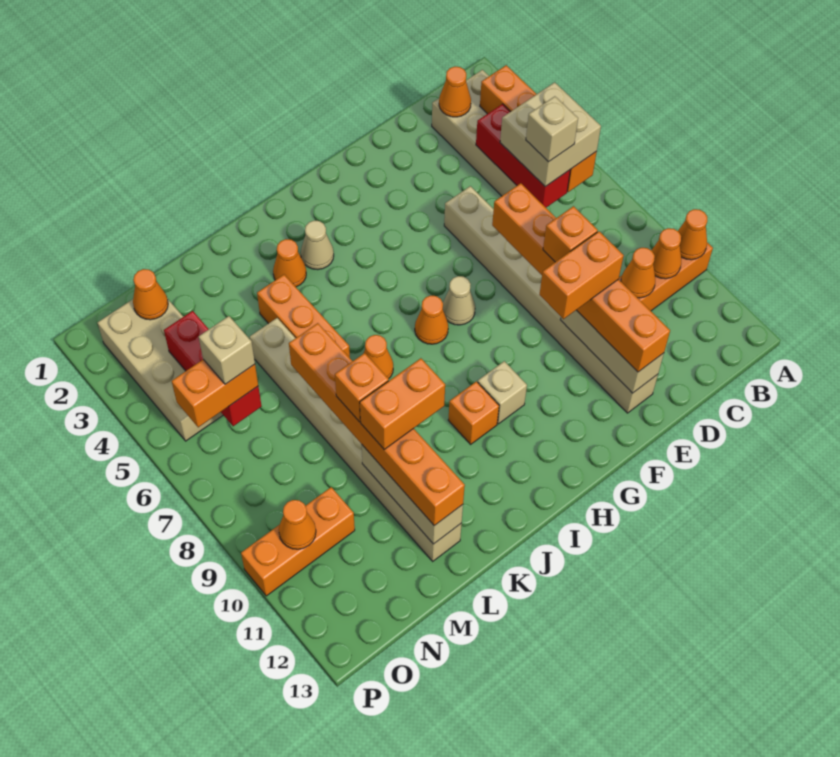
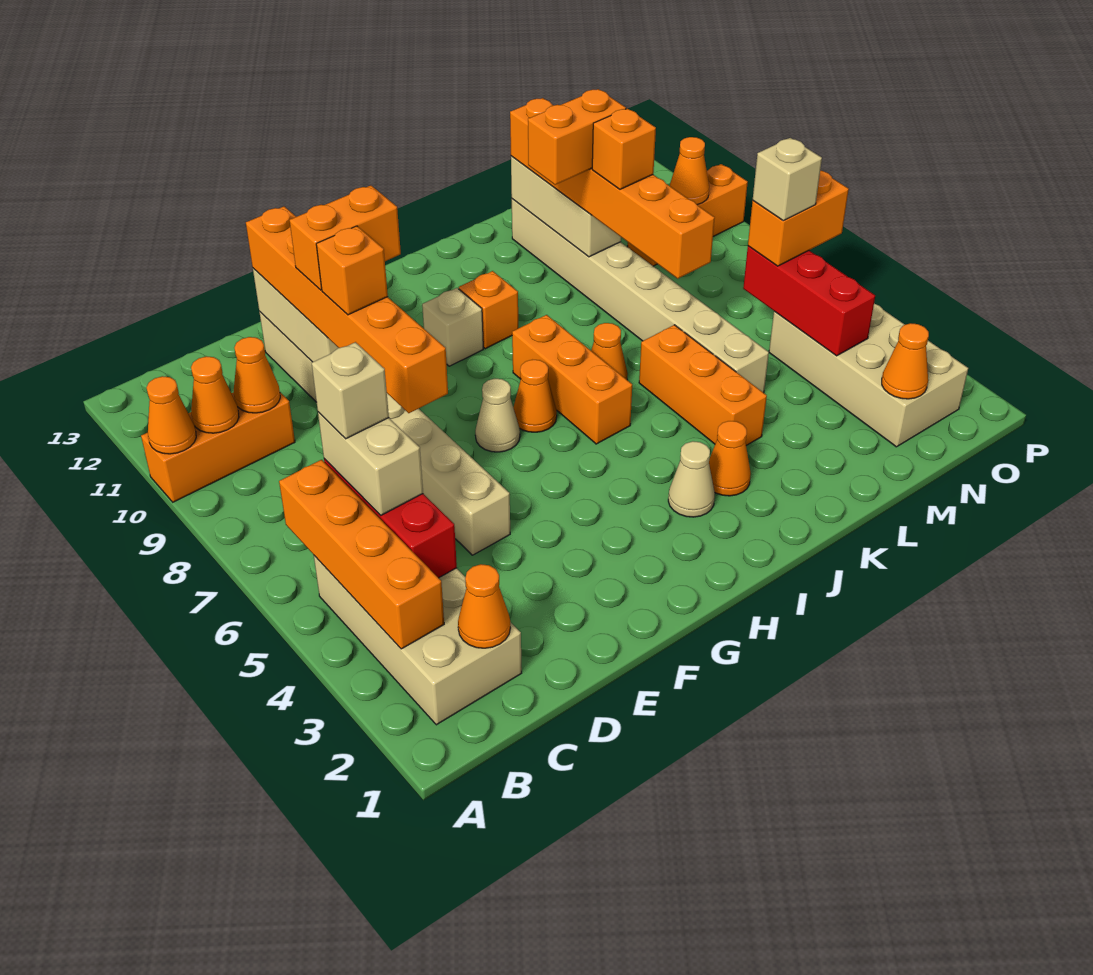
tan brick B5:C6 level 3 -> tan brick C5:C6 level 3
none -> orange brick I6:I8 level 1

